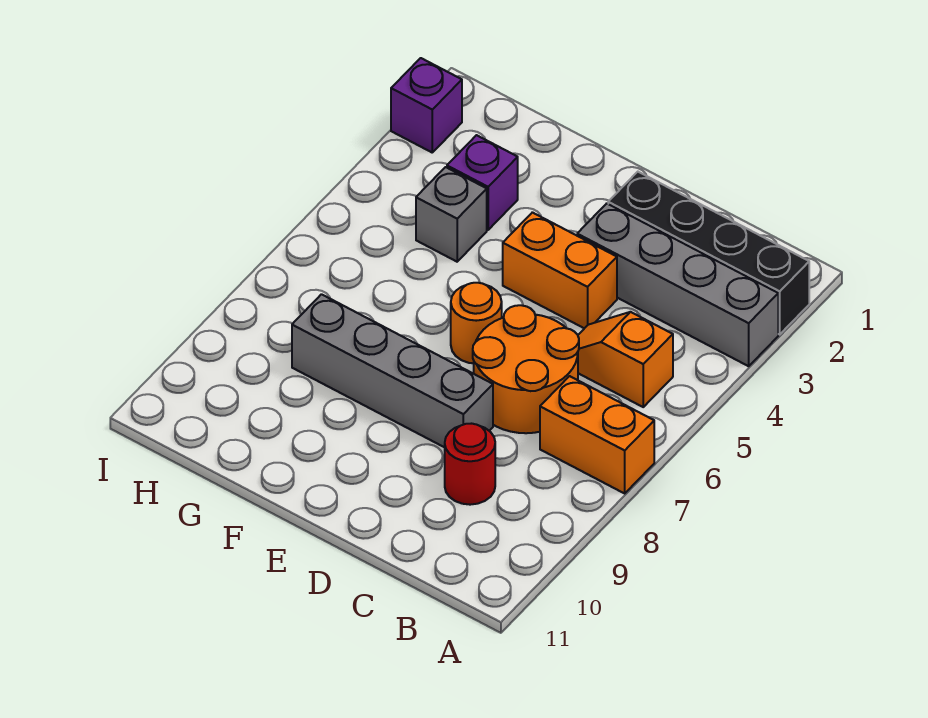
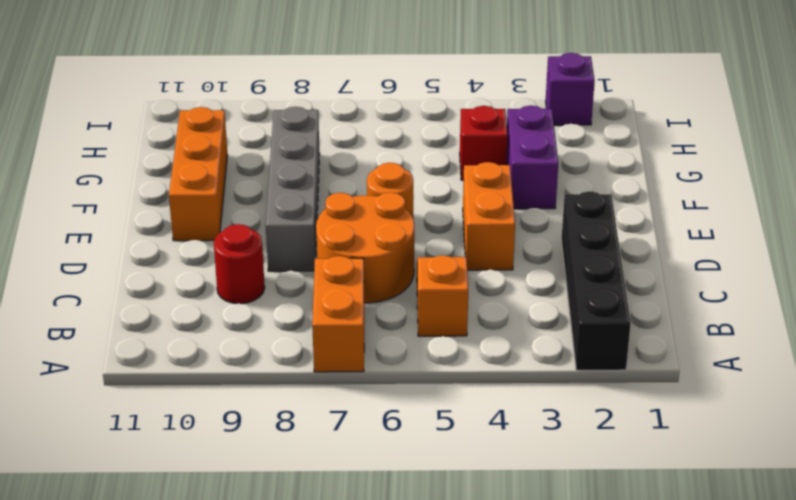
grey brick A3:D3 level 1 -> none
none -> orange brick E10:G10 level 1
purple brick G3 level 1 -> purple brick F3:G3 level 1
grey brick G4 level 1 -> red brick G4 level 1

